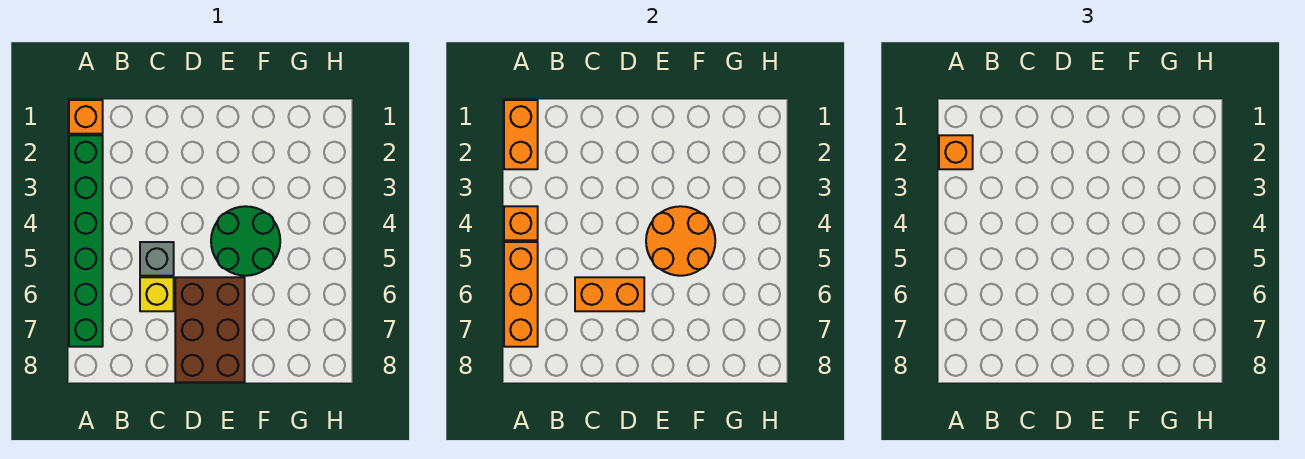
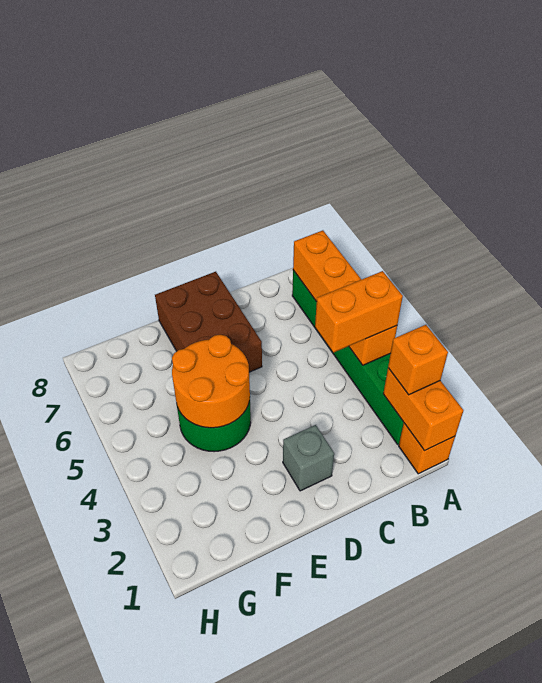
grey brick C5 level 1 -> grey brick D2 level 1
yellow brick C6 level 1 -> none
orange brick C6:D6 level 2 -> orange brick A4:B4 level 3

